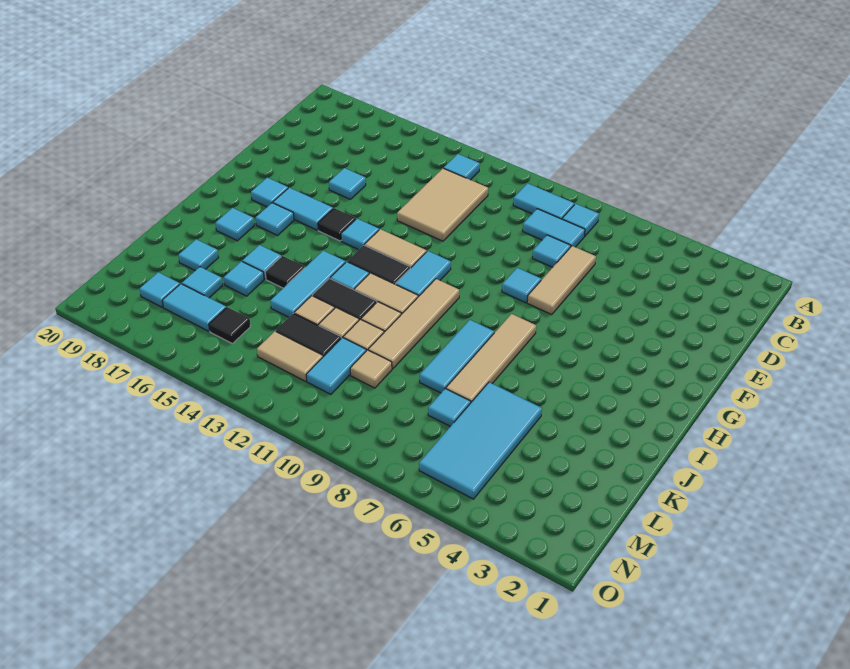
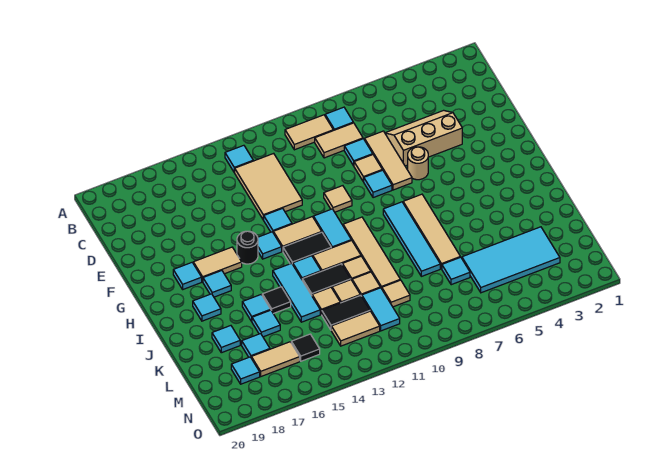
cyan tile B9:B10 level 1 -> tan tile B9:B10 level 1
cyan tile C8:C9 level 1 -> tan tile C8:C9 level 1
none -> tan slope D4:E6 level 1 top E
none -> tan tile E8 level 1
cyan tile E16 level 1 -> cyan tile F13 level 1
none -> tan round brick F6 level 1
none -> tan tile F10 level 1
black tile G15 level 1 -> black round brick G15 level 1
cyan tile G16:G17 level 1 -> tan tile G16:G17 level 1
cyan tile I8:K8 level 1 -> cyan tile H8:K8 level 1
cyan tile K5:N6 level 1 -> cyan tile L3:M6 level 1
cyan tile M16:M17 level 1 -> tan tile M16:M17 level 1

